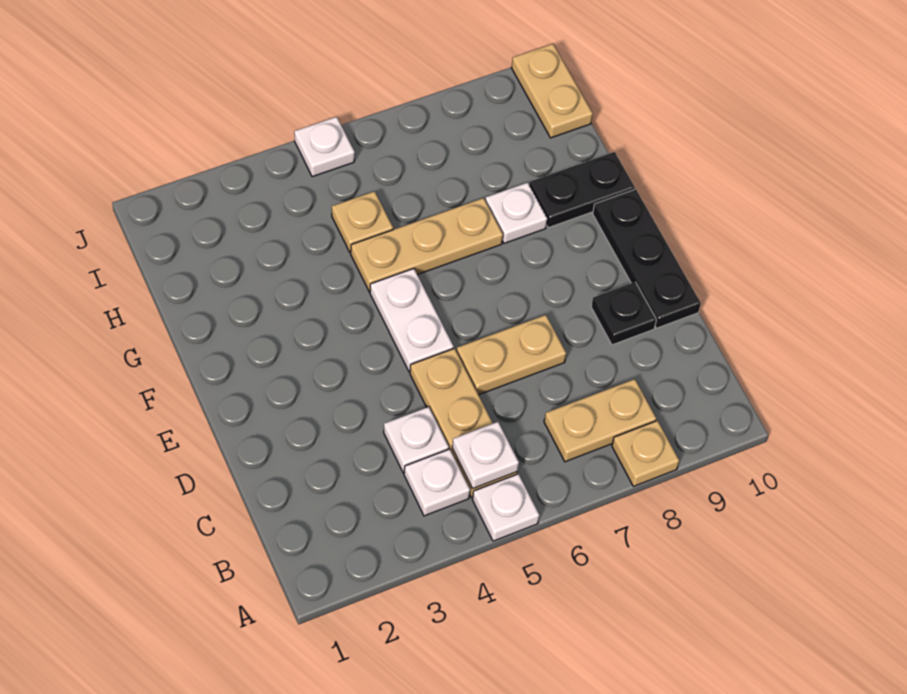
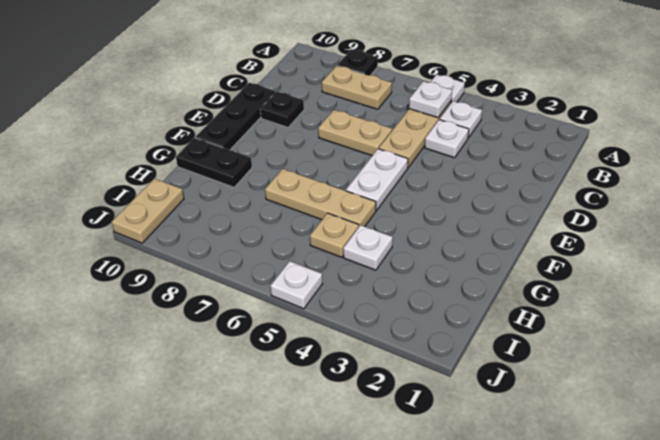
tan plate A8 level 1 -> black plate A8 level 1
white plate G8 level 1 -> white plate H4 level 1

